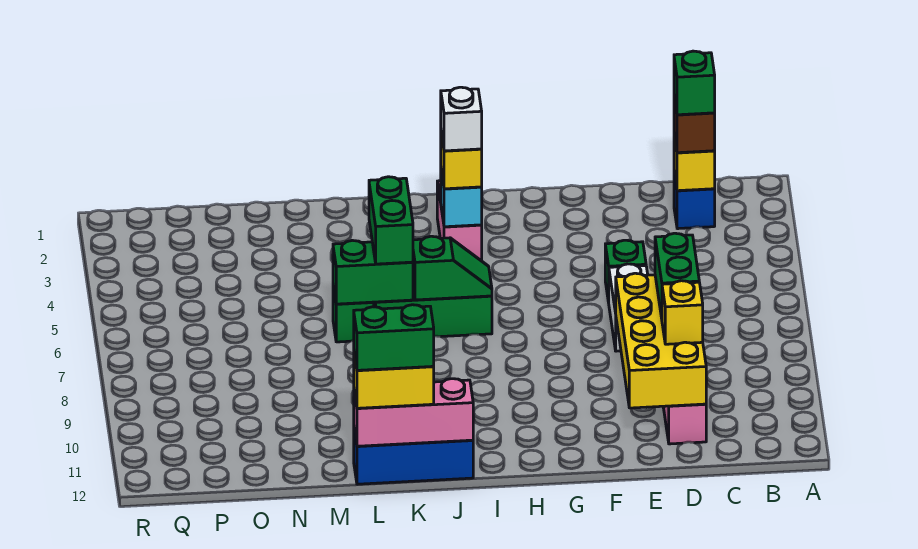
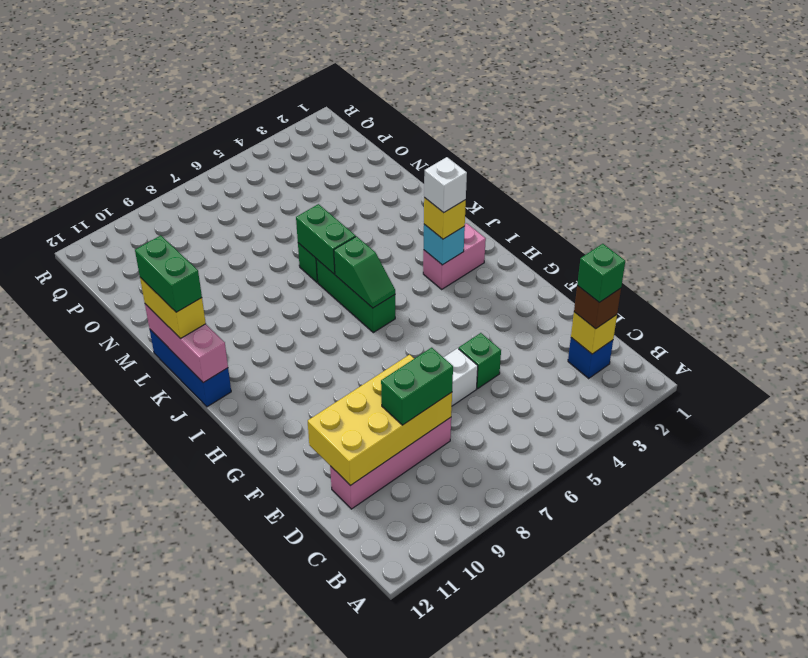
yellow brick D10 level 3 -> none
green brick K5:K6 level 3 -> none

